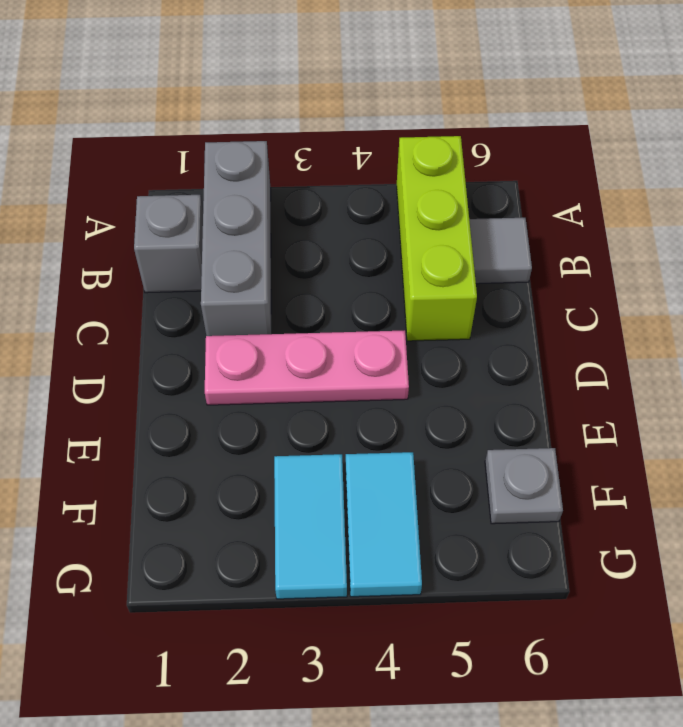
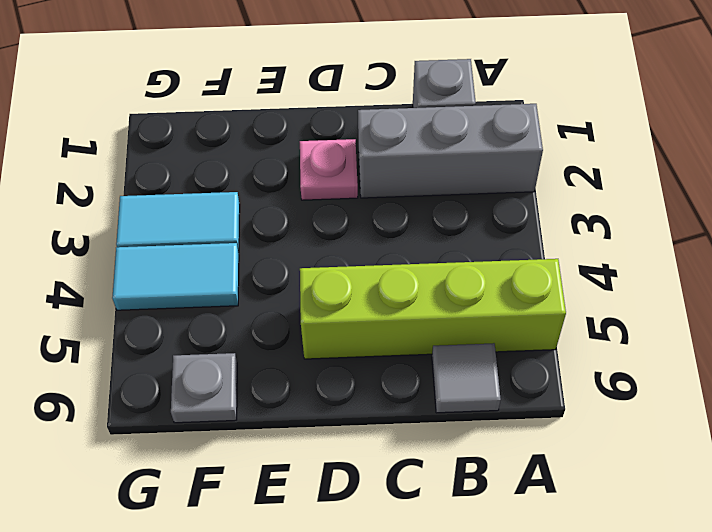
lime brick A5:C5 level 1 -> lime brick A5:D5 level 1
pink plate D2:D4 level 1 -> pink plate D2 level 1

